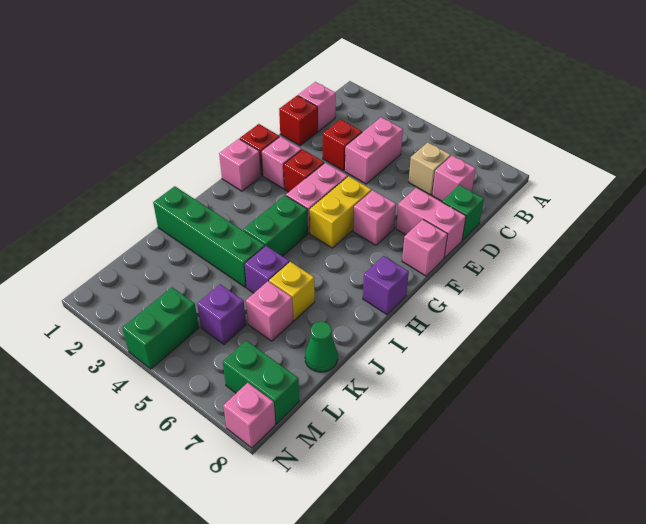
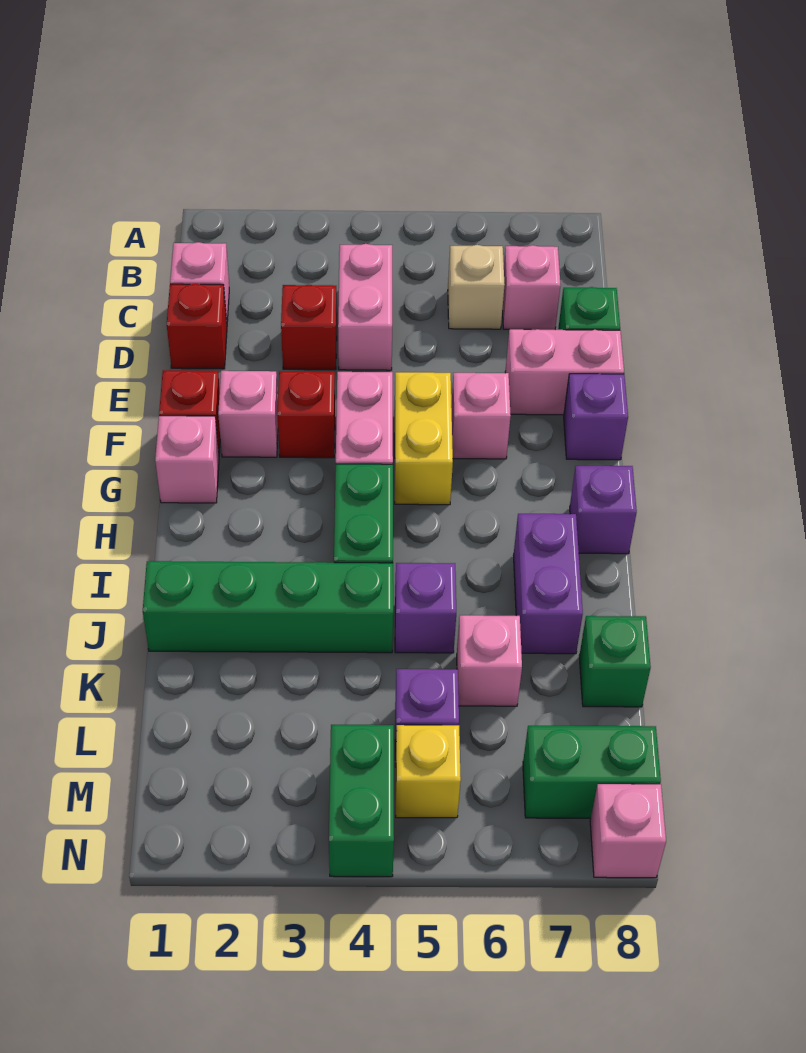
pink brick F8 level 1 -> purple brick F8 level 1
none -> purple brick I7:J7 level 1
yellow brick J6 level 1 -> yellow brick M5 level 1
green cone K8 level 1 -> green brick K8 level 1

